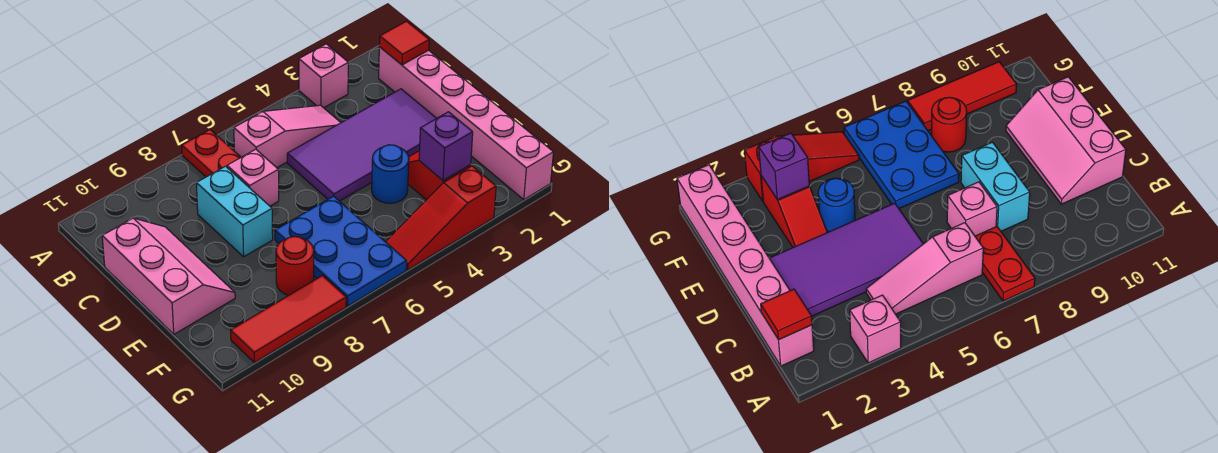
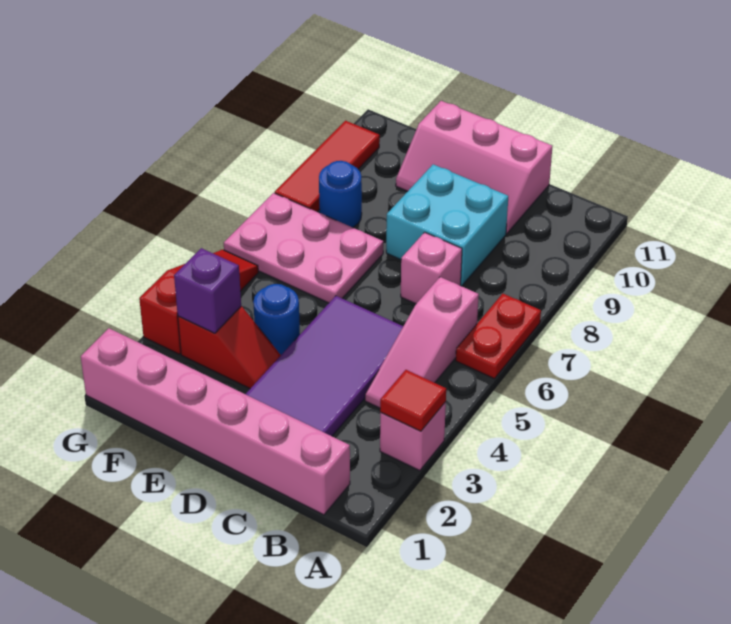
red plate A7:B7 level 1 -> red plate A6:A7 level 1
red tile B1 level 2 -> red tile A3 level 2
cyan brick C8:D8 level 1 -> cyan brick C8:D9 level 1
blue plate E6:G7 level 1 -> pink plate E6:G7 level 1
red round brick F8 level 1 -> blue round brick F8 level 1

